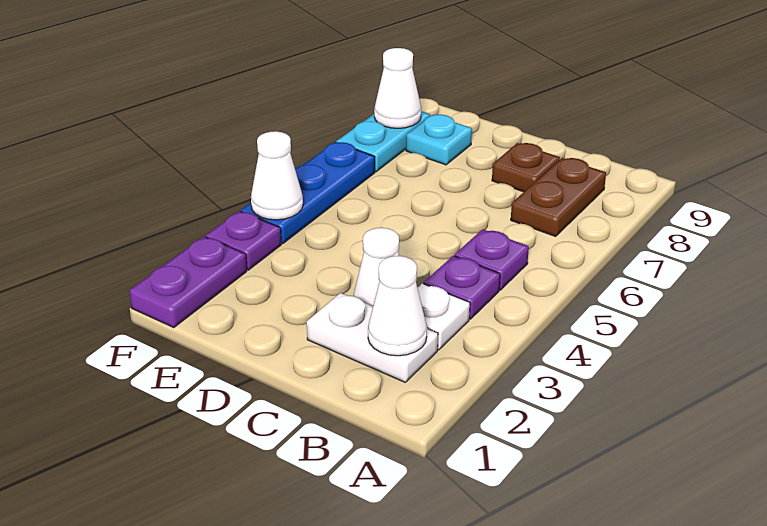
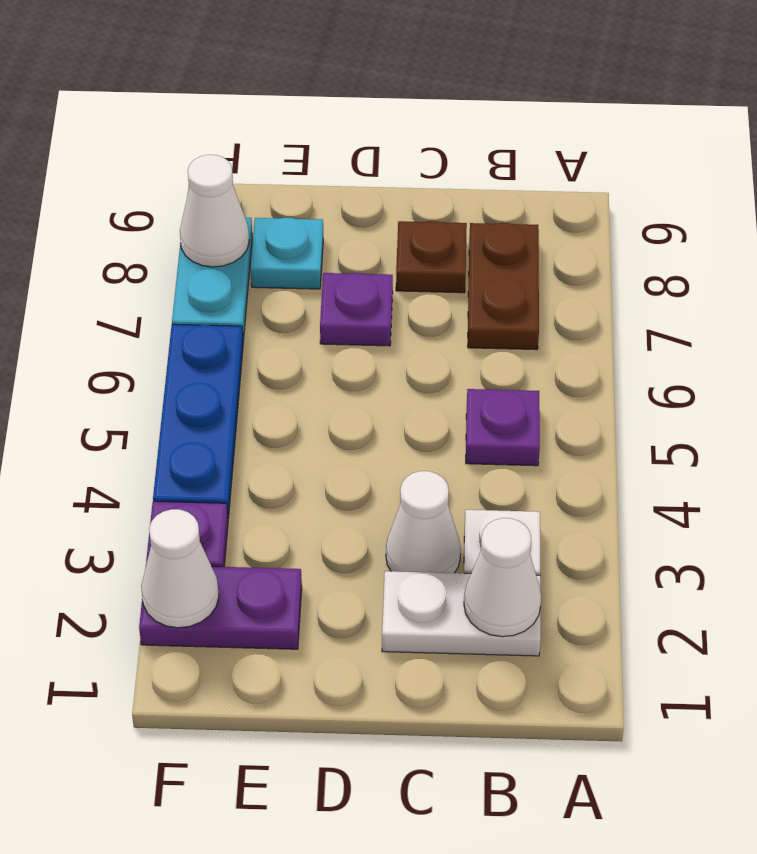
purple plate B4 level 1 -> purple plate D7 level 1
purple plate F1:F2 level 1 -> purple plate E2:F2 level 1
white cone F4 level 2 -> white cone F2 level 2

